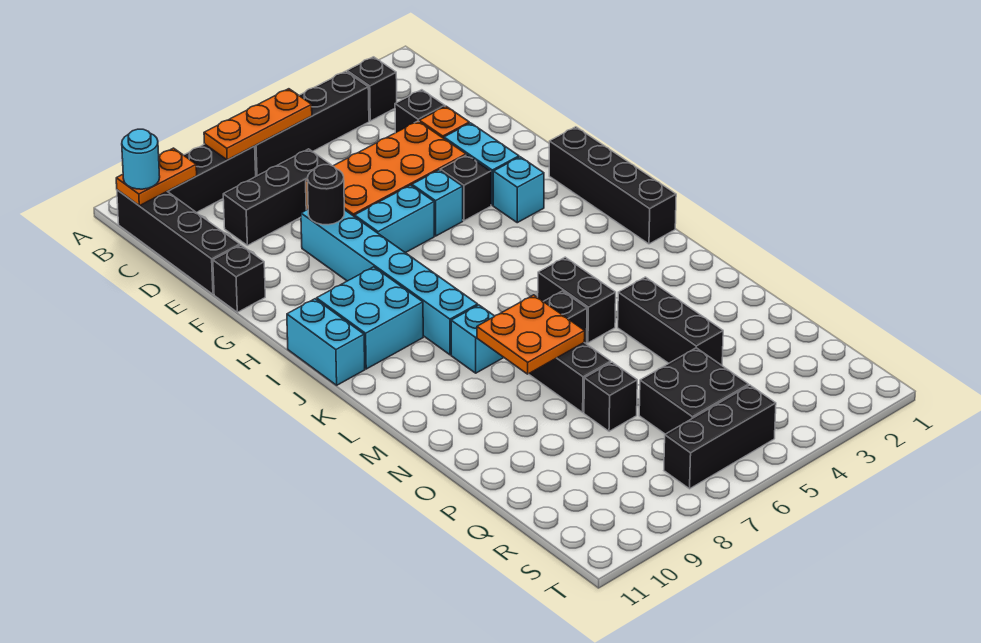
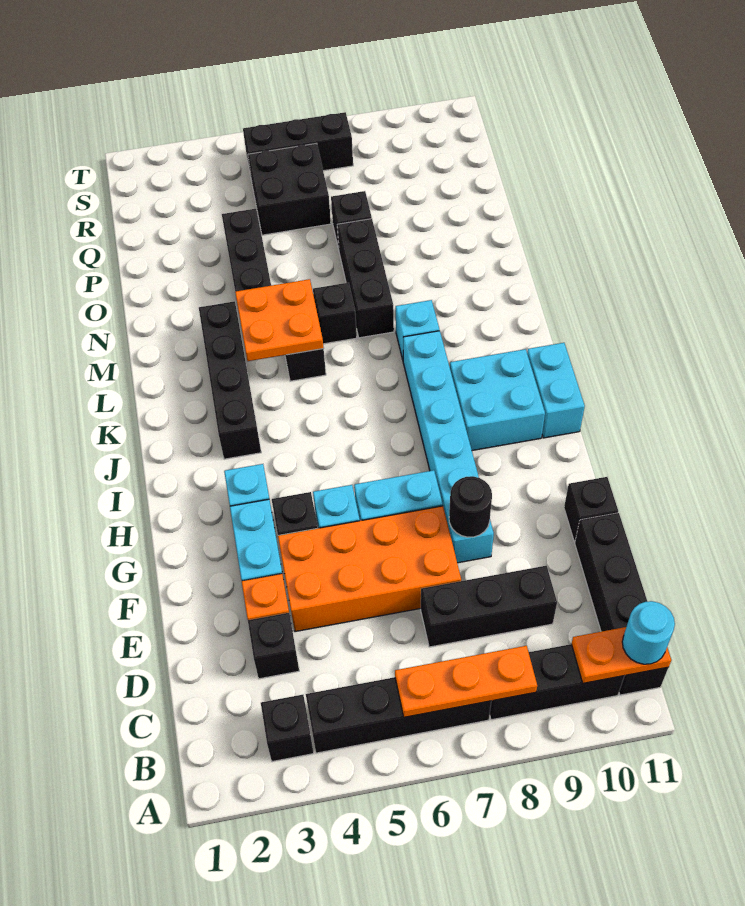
black brick H1:K1 level 1 -> black brick J3:M3 level 1
orange plate M7:N8 level 2 -> orange plate L4:M5 level 2

